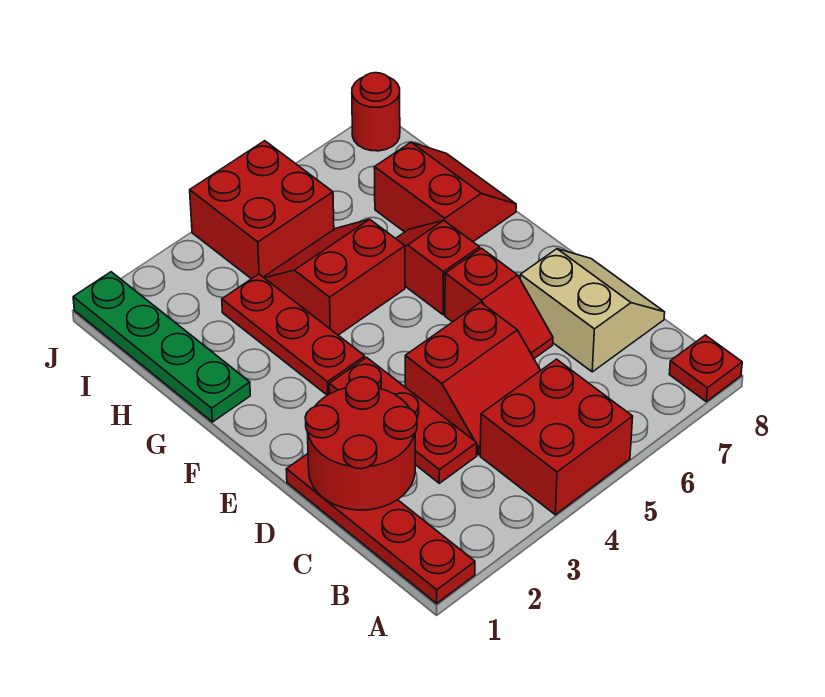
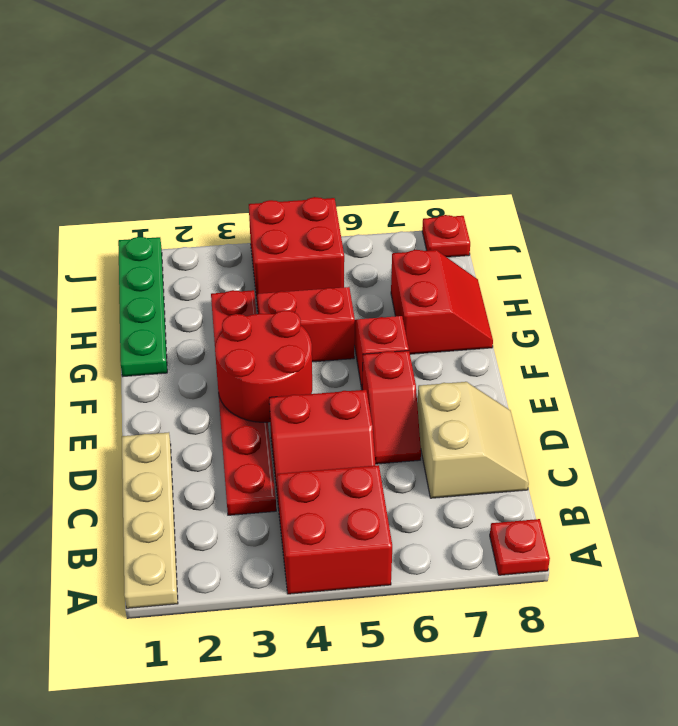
red plate A1:D1 level 1 -> tan plate A1:D1 level 1
red round brick C1:D2 level 2 -> red round brick E3:F4 level 2
red round brick J8 level 1 -> red plate J8 level 1

